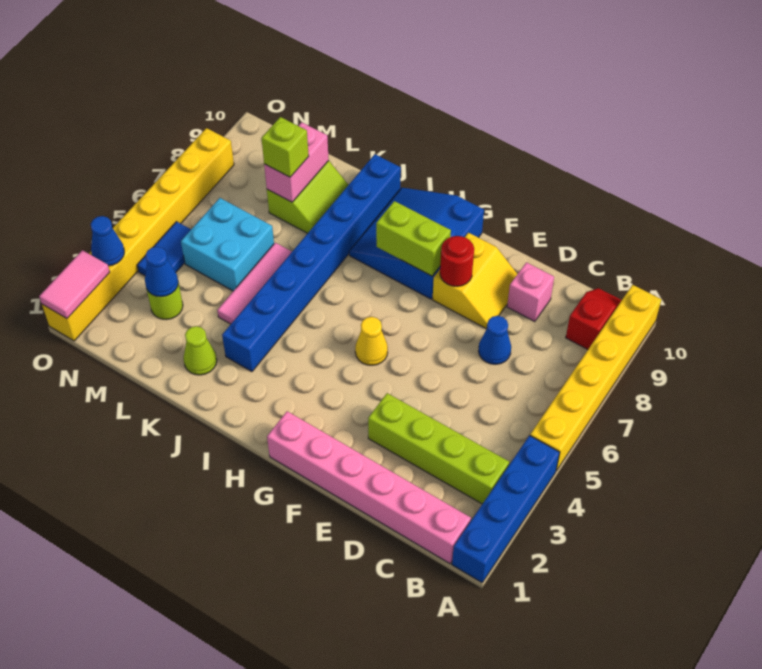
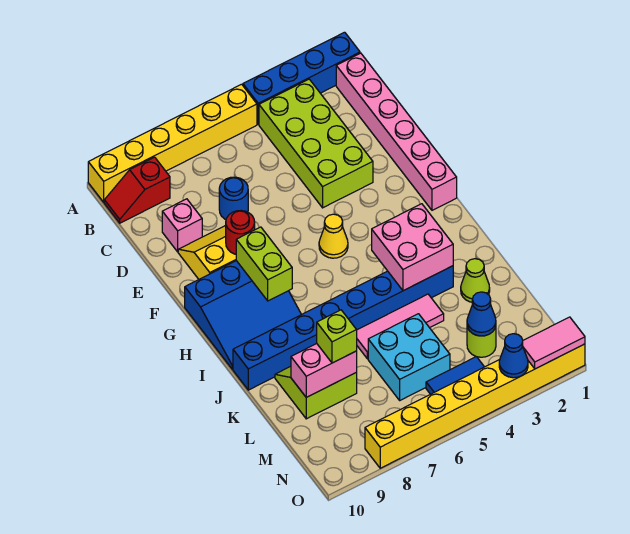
lime brick B3:E3 level 1 -> lime brick B3:E4 level 1
blue cone D7 level 1 -> blue round brick D7 level 1
none -> pink brick I3:J4 level 2

